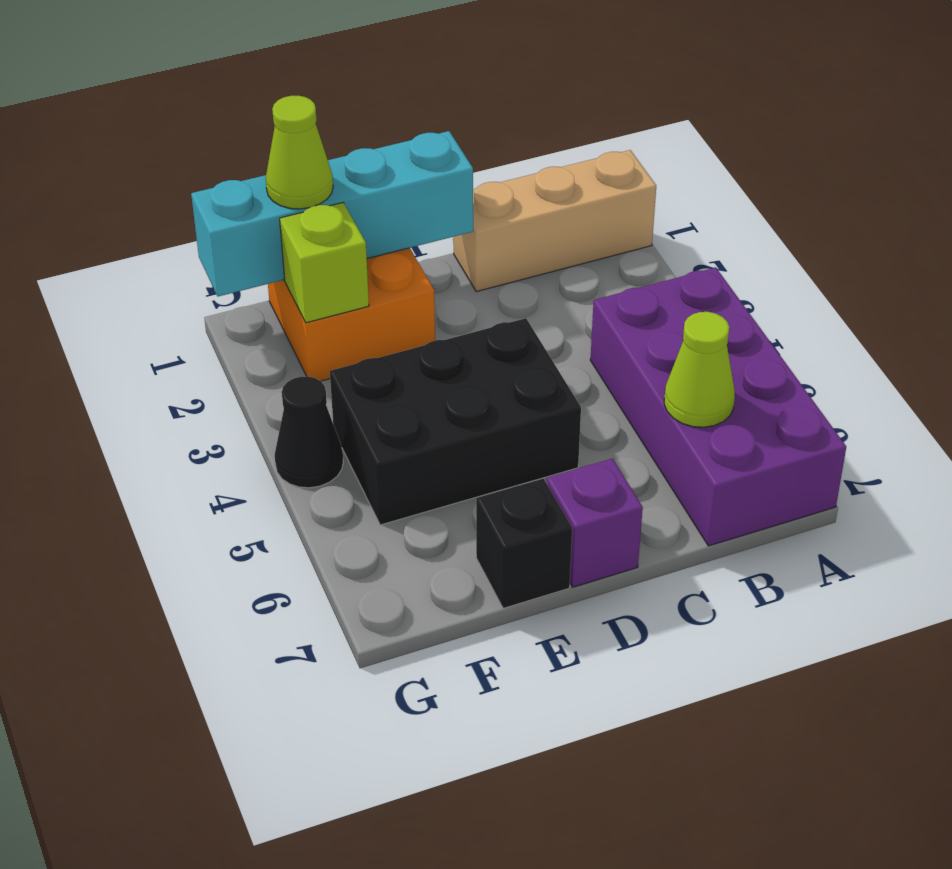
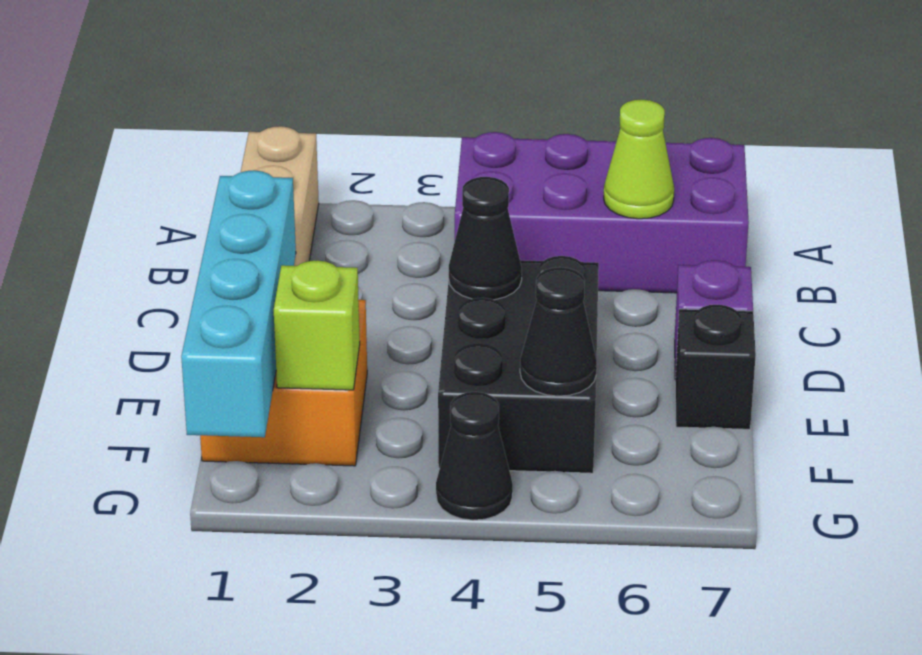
none -> black cone D4 level 2
lime cone F1 level 3 -> none
none -> black cone F5 level 2

